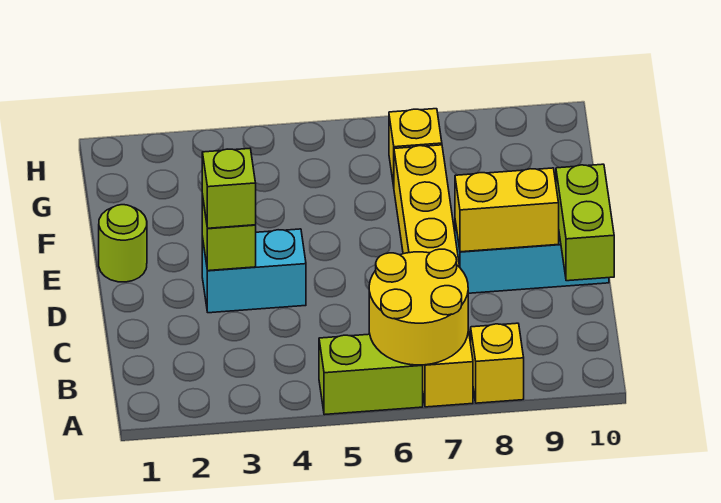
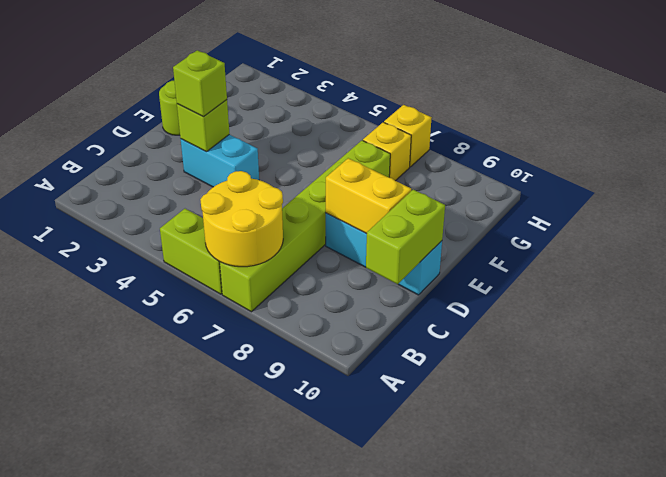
yellow brick A7:F7 level 1 -> lime brick A7:F7 level 1
yellow brick A8 level 1 -> yellow brick H7 level 1

